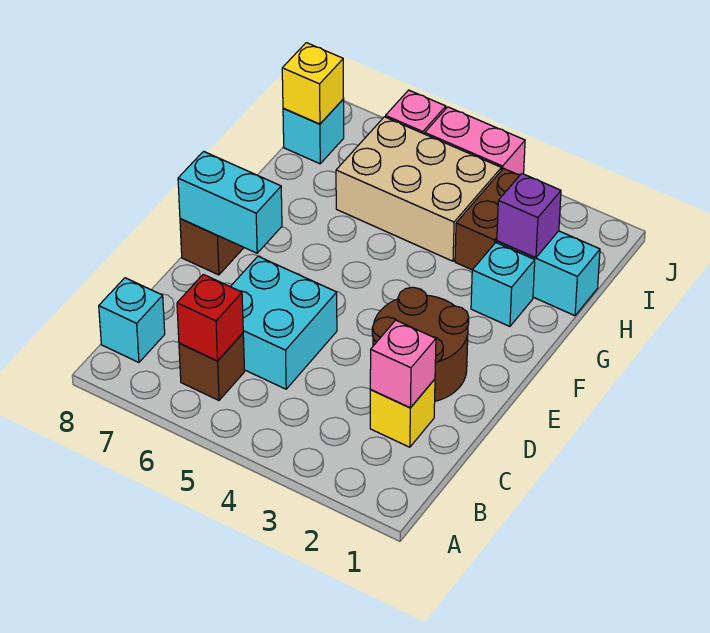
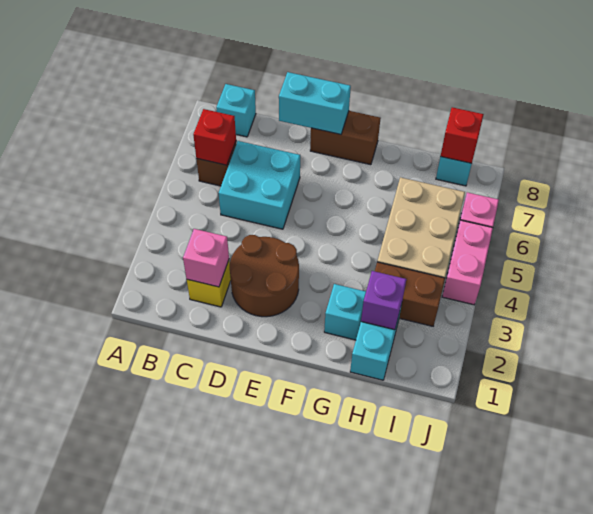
cyan brick E7:E8 level 2 -> cyan brick D8:E8 level 2
yellow brick I8 level 2 -> red brick I8 level 2

